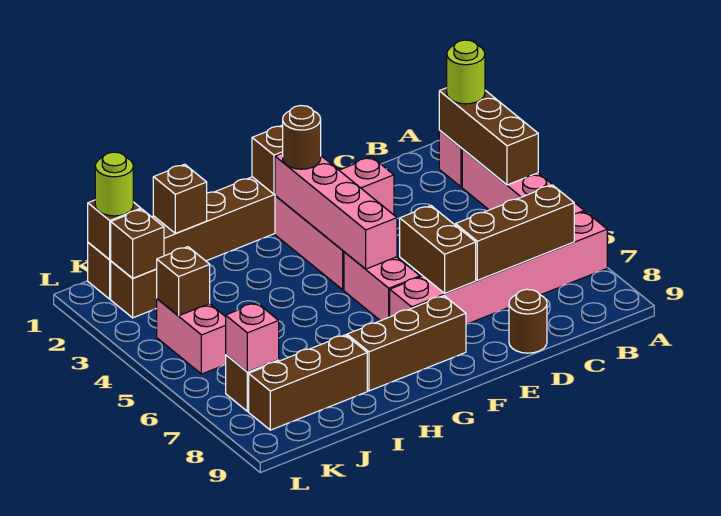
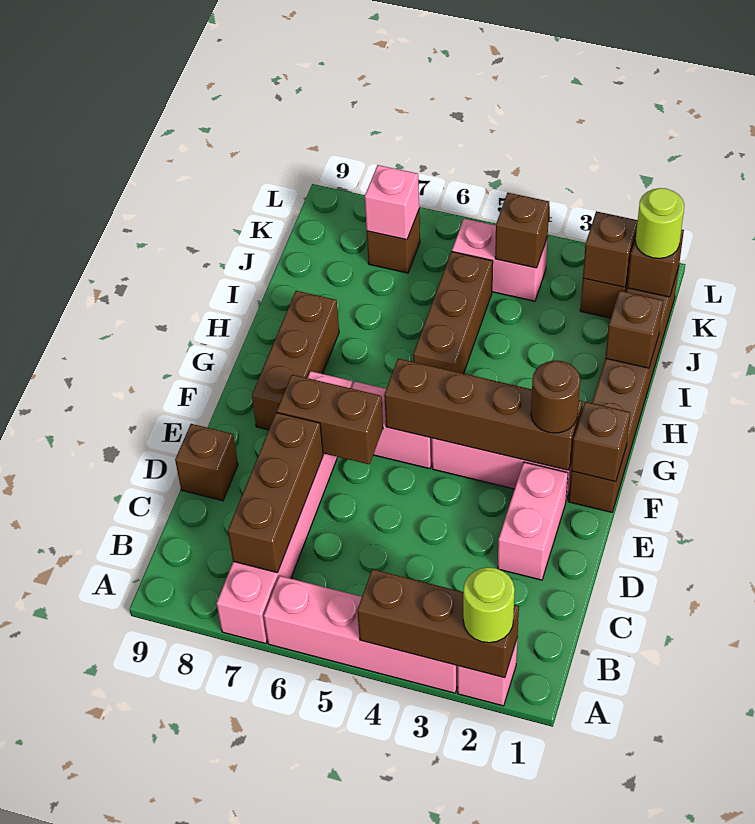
brown round brick D9 level 1 -> brown brick D9 level 1
pink brick F2:F5 level 2 -> brown brick F2:F5 level 2
brown brick I8:K8 level 1 -> brown brick H5:J5 level 1

